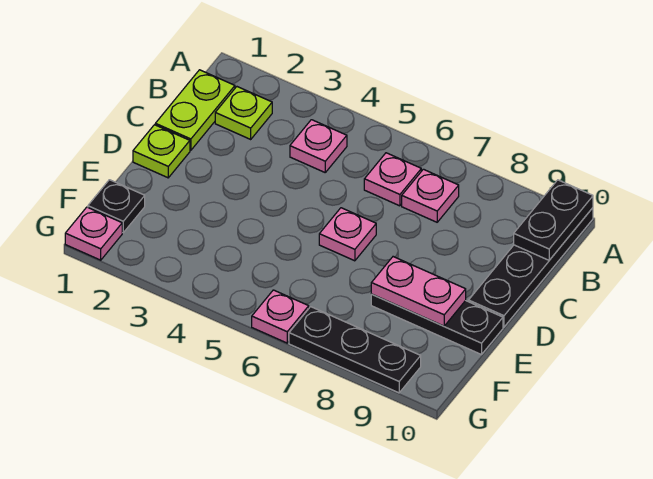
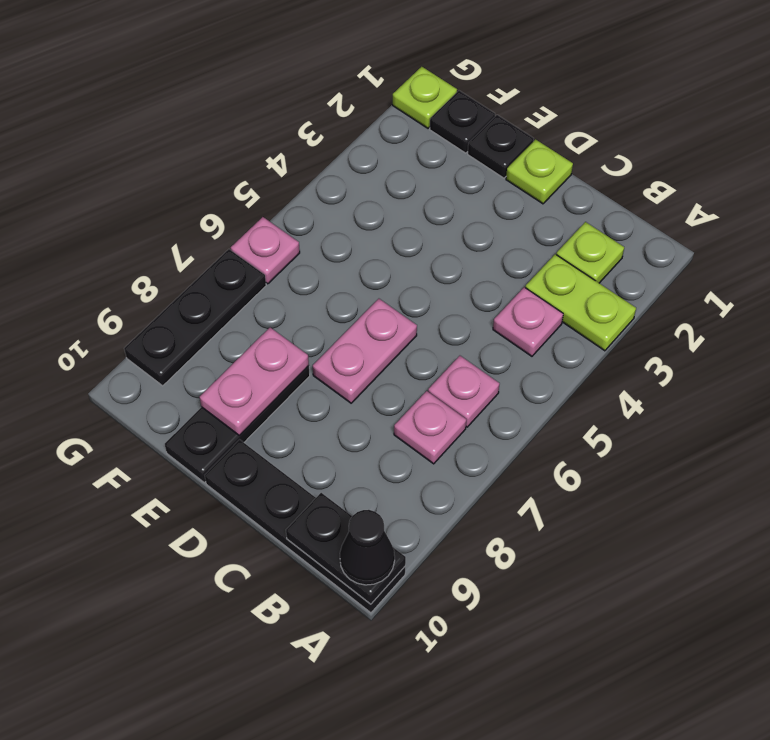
none -> black cone A10 level 3
lime plate B1:C1 level 1 -> lime plate A3:B3 level 1
pink plate D6 level 1 -> pink plate D6:D7 level 1
none -> black plate E1 level 1
pink plate G1 level 1 -> lime plate G1 level 1

